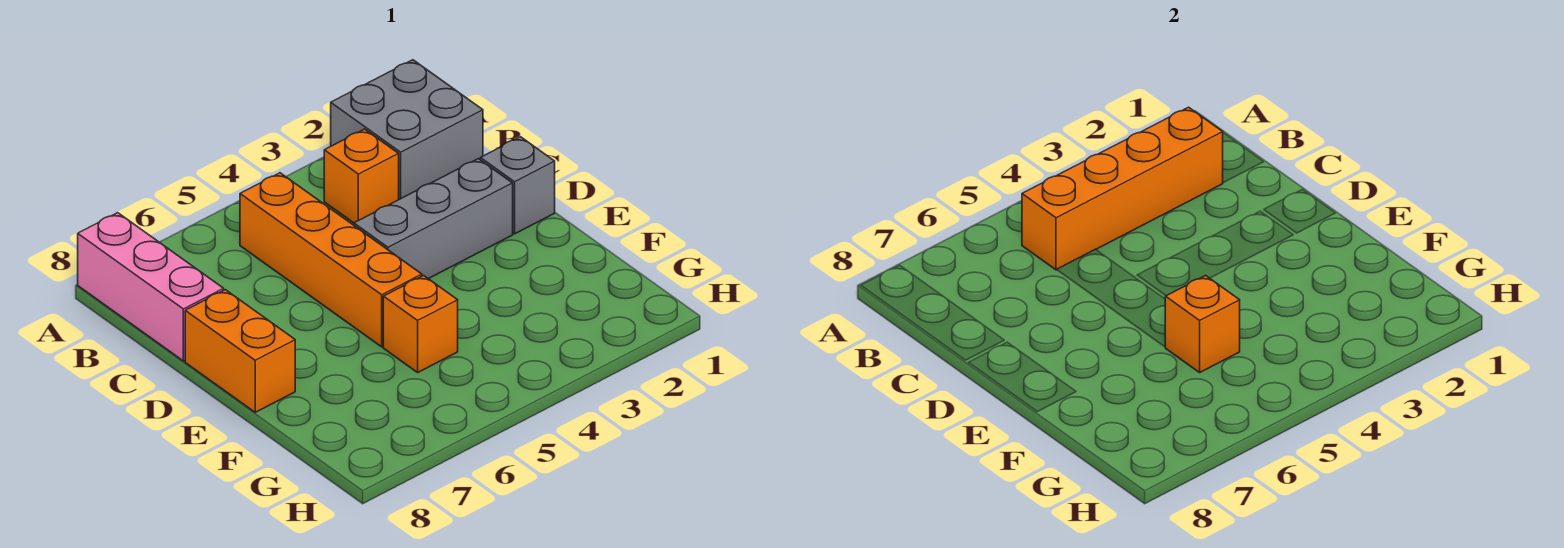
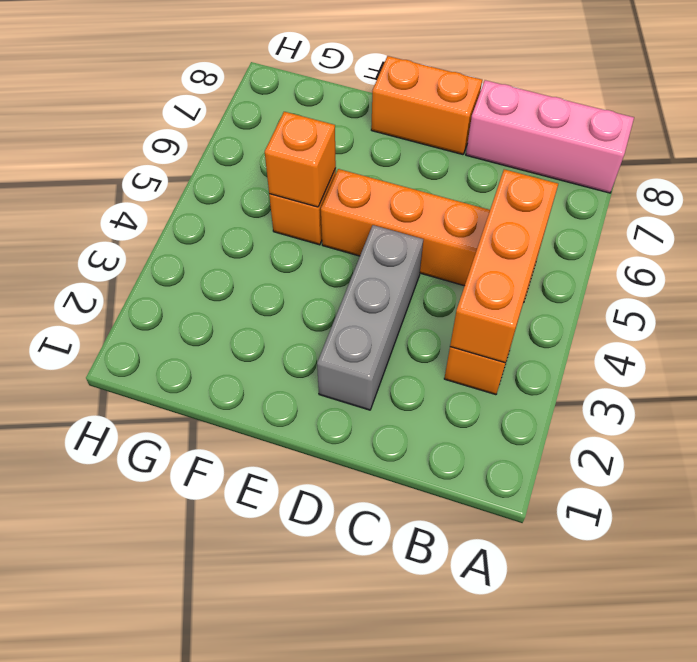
grey brick A1:B2 level 1 -> none
orange brick B2:B5 level 2 -> orange brick B3:B5 level 2
grey brick D1 level 1 -> none

